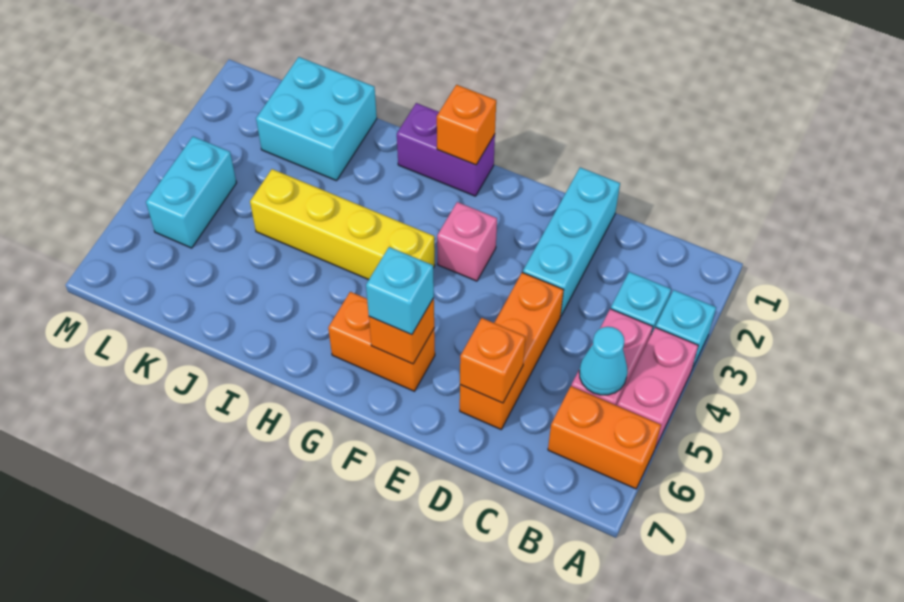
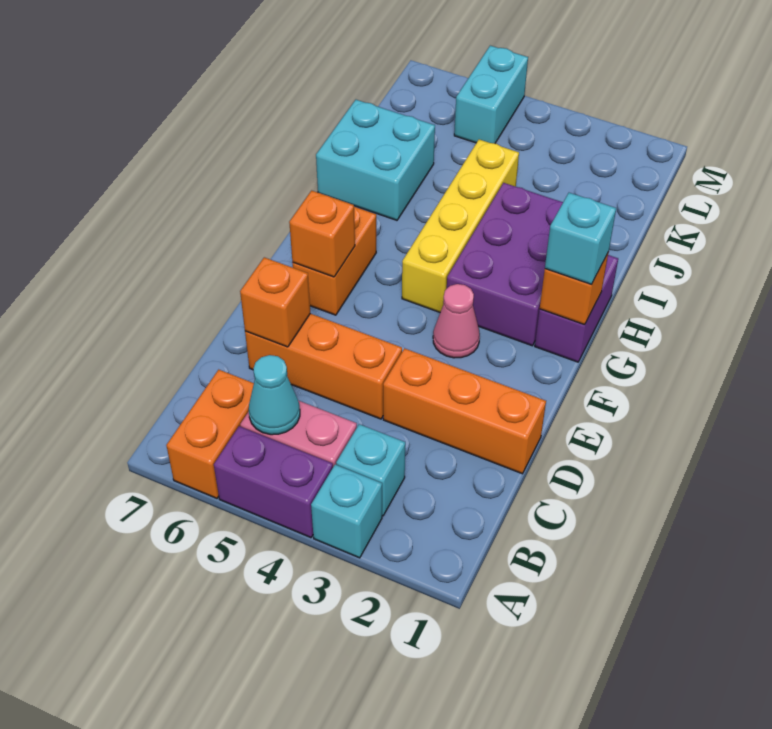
pink brick A4:A5 level 1 -> purple brick A4:A5 level 1
cyan brick D1:D3 level 1 -> orange brick D1:D3 level 1
pink brick F3 level 1 -> pink cone F3 level 1
cyan brick F6 level 3 -> cyan brick G1 level 3
none -> purple brick G2:I3 level 1
cyan brick J1:K2 level 1 -> cyan brick I6:J7 level 1
cyan brick L4:L5 level 1 -> cyan brick L5:M5 level 1

